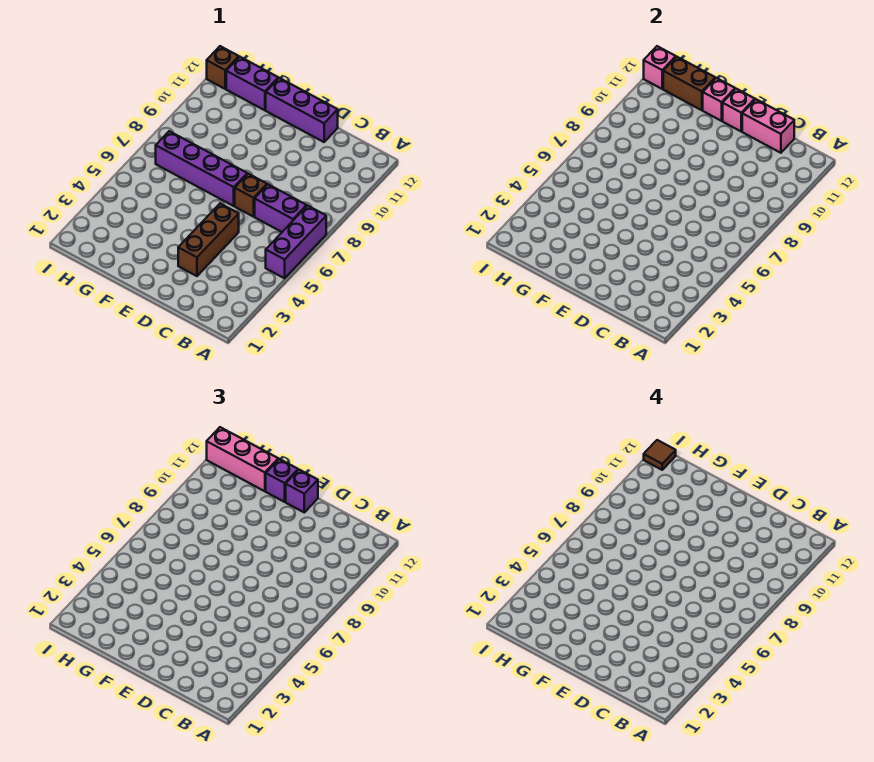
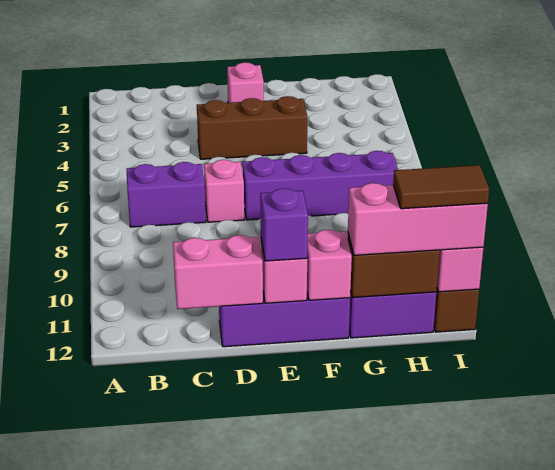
purple brick A5:A7 level 1 -> none
brown brick D3:D5 level 1 -> brown brick D4:F4 level 1
brown brick D7 level 1 -> pink brick D7 level 1
none -> pink brick E2 level 1
purple brick F12 level 3 -> none
brown tile I12 level 4 -> brown tile H12:I12 level 4

